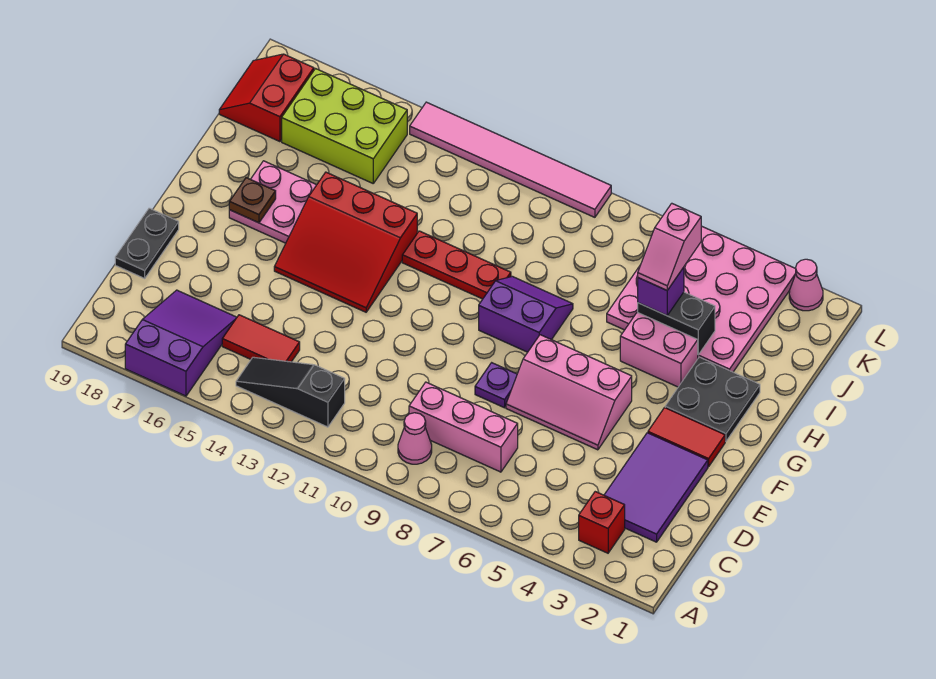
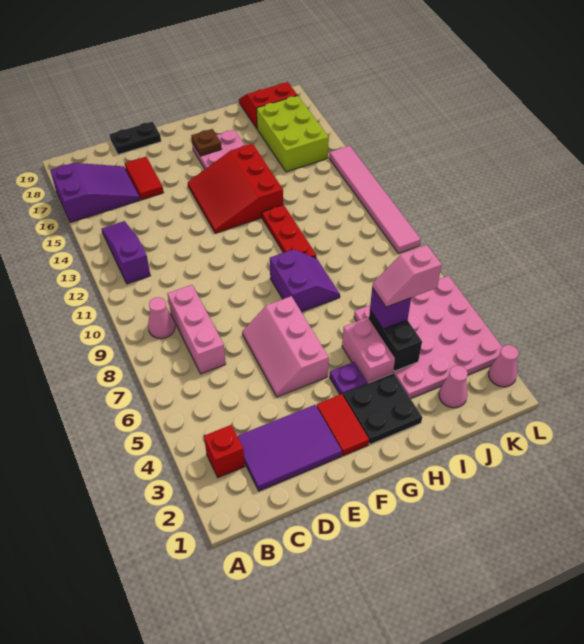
black slope B12:B14 level 1 top 12 -> purple slope B12:B14 level 1 top 12
red tile C14:C15 level 1 -> red tile D16:D17 level 1
purple plate E8 level 1 -> purple plate G4 level 1
none -> pink cone J2 level 1

